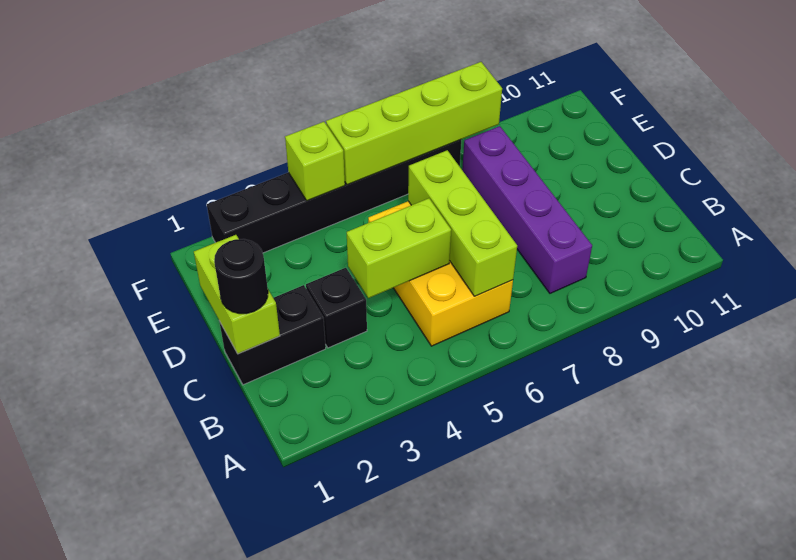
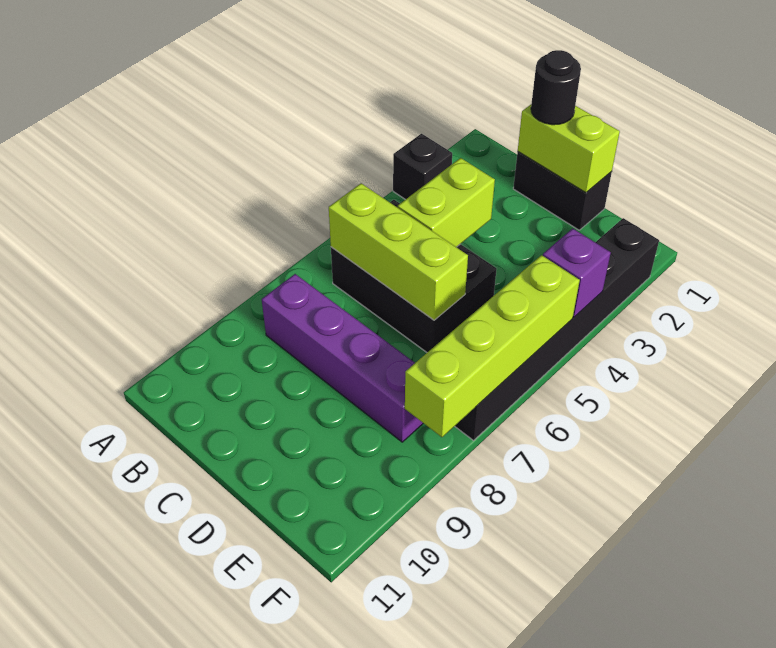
yellow brick B5:D6 level 1 -> black brick B5:D6 level 1
black brick C1:C2 level 1 -> black brick C1:D1 level 1
black brick C3 level 1 -> black brick A3 level 1
lime brick F4 level 2 -> purple brick F4 level 2

